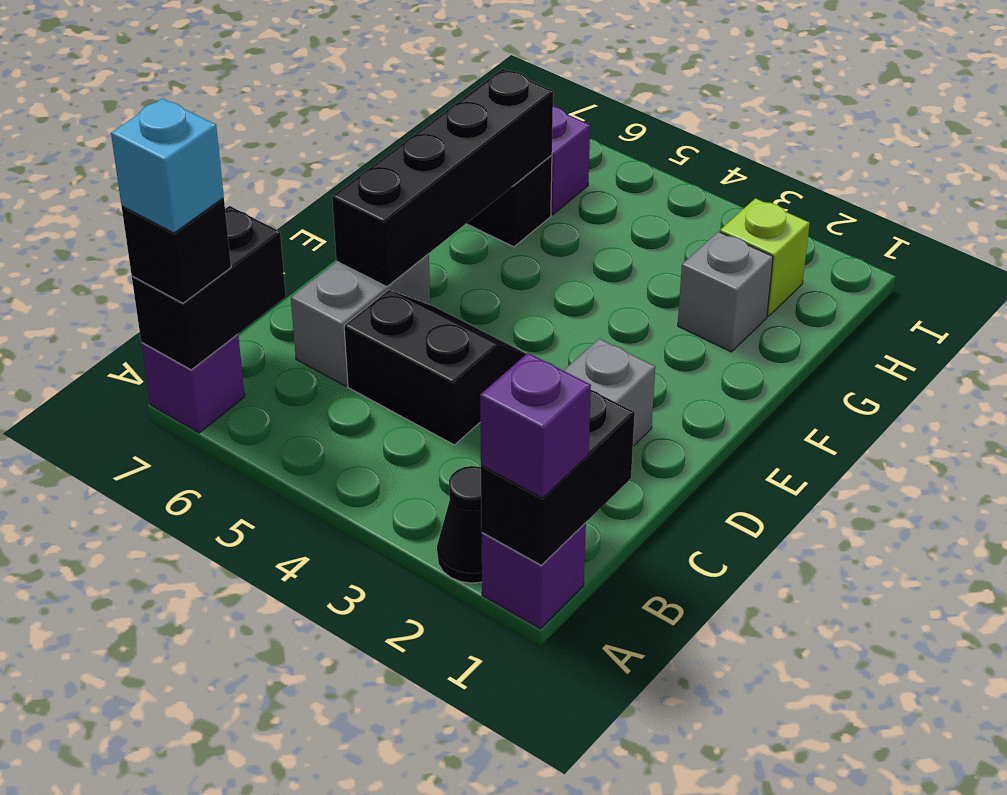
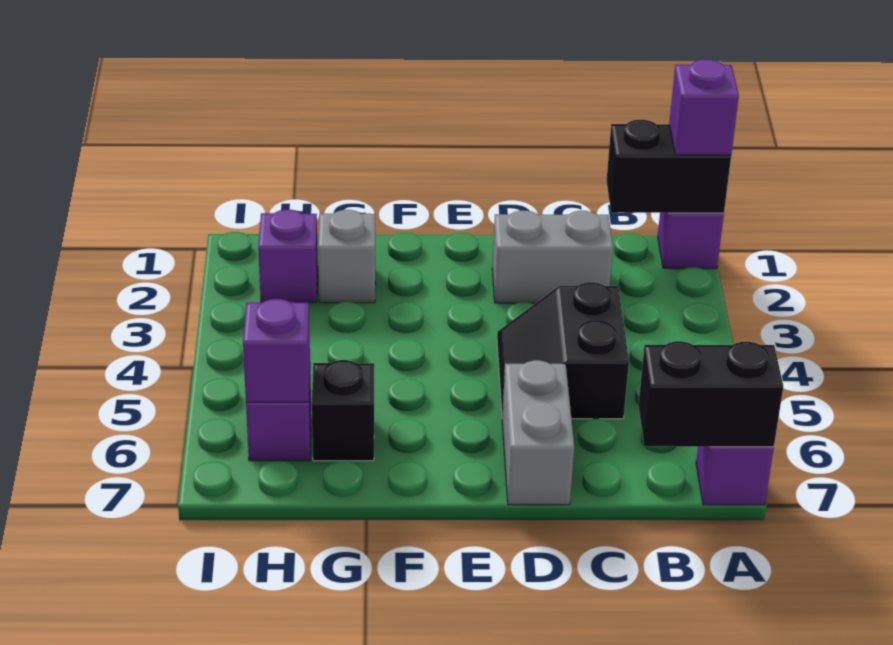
black cone A2 level 1 -> none
black brick A7 level 3 -> none
cyan brick A7 level 4 -> none
grey brick C6:D6 level 1 -> grey brick D6:D7 level 1
black brick D6:G6 level 2 -> none
lime brick H2 level 1 -> purple brick H2 level 1
none -> purple brick H6 level 2

